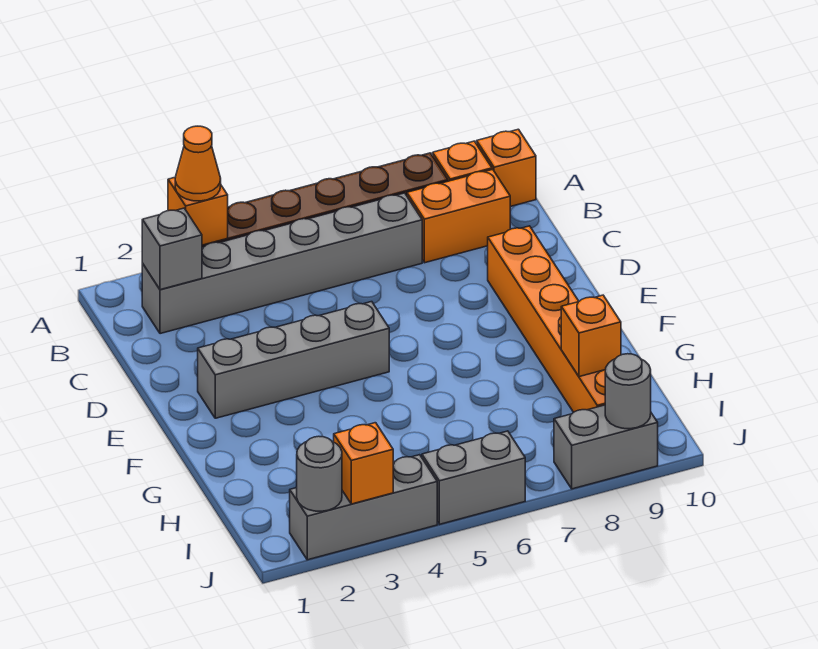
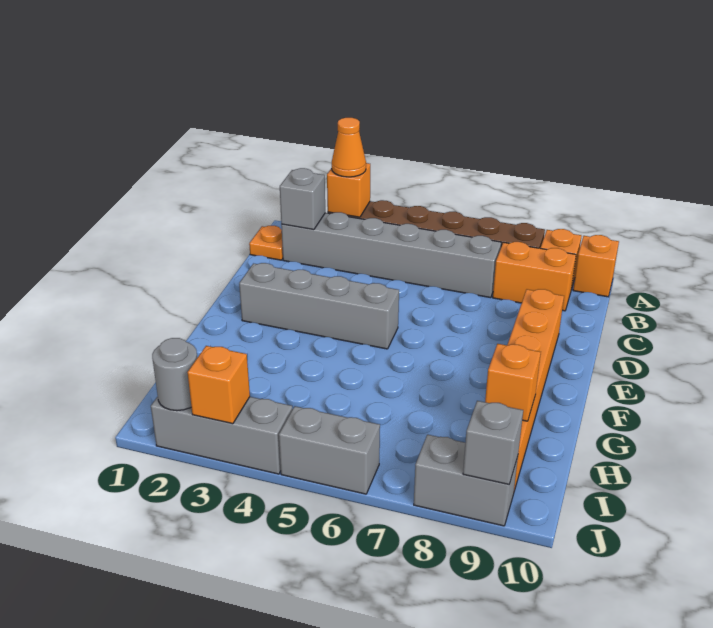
none -> orange plate B1 level 1
grey round brick J9 level 2 -> grey brick J9 level 2

